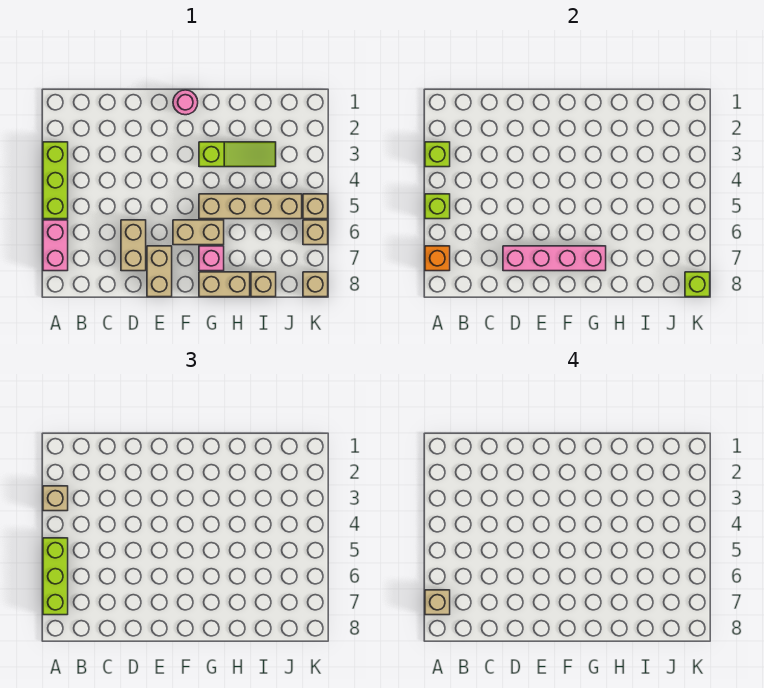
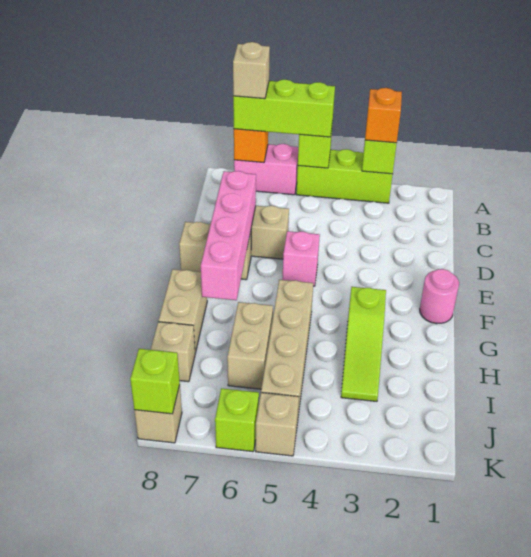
tan brick A3 level 3 -> orange brick A3 level 3
tan brick F6:G6 level 1 -> tan brick H6:I6 level 1
pink brick G7 level 1 -> pink brick E5 level 1
tan brick K6 level 1 -> lime brick K6 level 1

